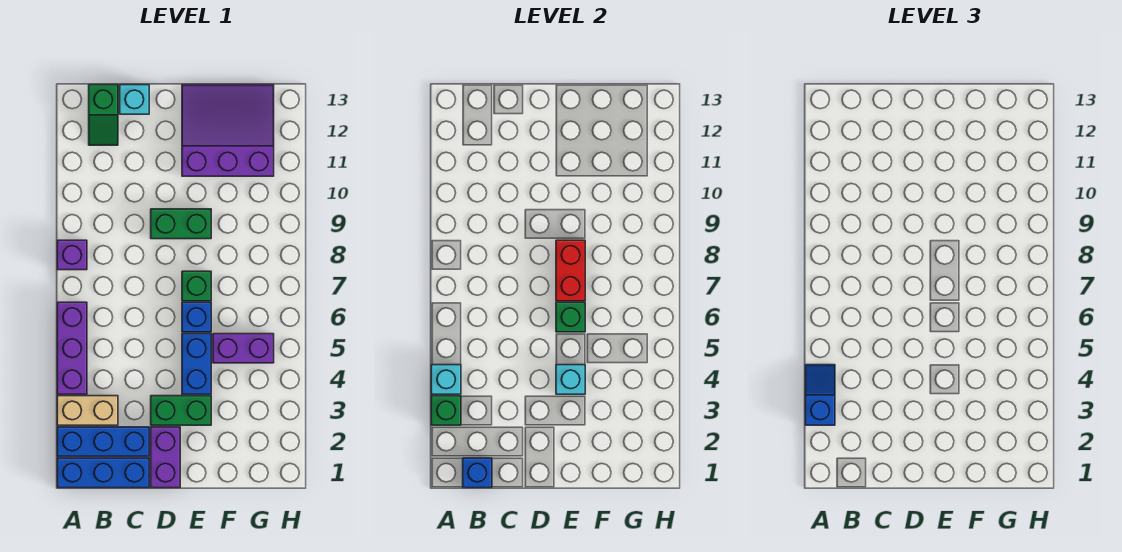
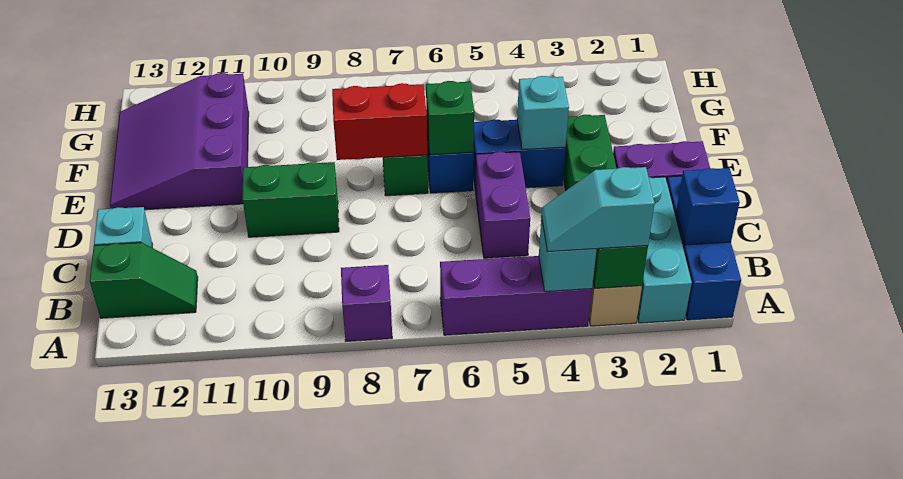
blue brick A2:C2 level 1 -> cyan brick A2:C2 level 1
blue slope A3:A4 level 3 top 3 -> cyan slope A3:A4 level 3 top 3
green brick D9:E9 level 1 -> green brick D9:D10 level 1
purple brick F5:G5 level 1 -> purple brick C5:D5 level 1

